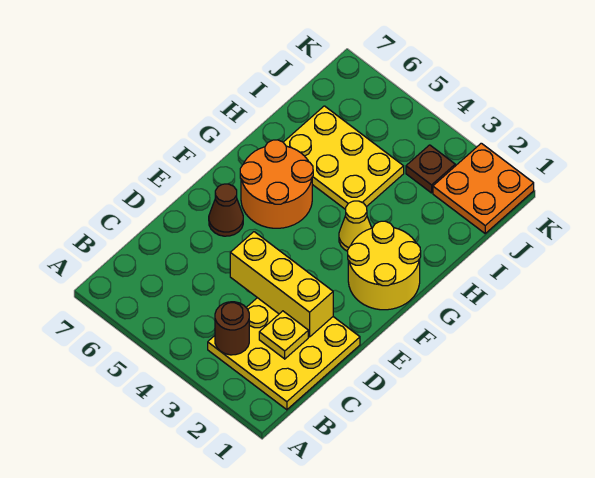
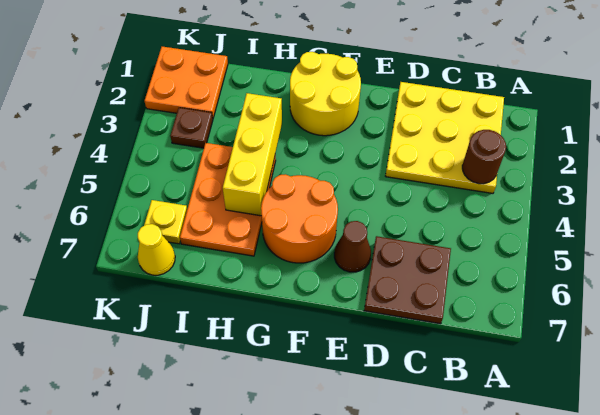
yellow plate C2 level 2 -> yellow plate J6 level 1
none -> brown plate C6:D7 level 1
yellow brick D2:D4 level 2 -> yellow brick H3:H5 level 2
yellow cone G3 level 1 -> yellow cone J7 level 1
yellow plate H4:I6 level 1 -> orange plate H4:I6 level 1

